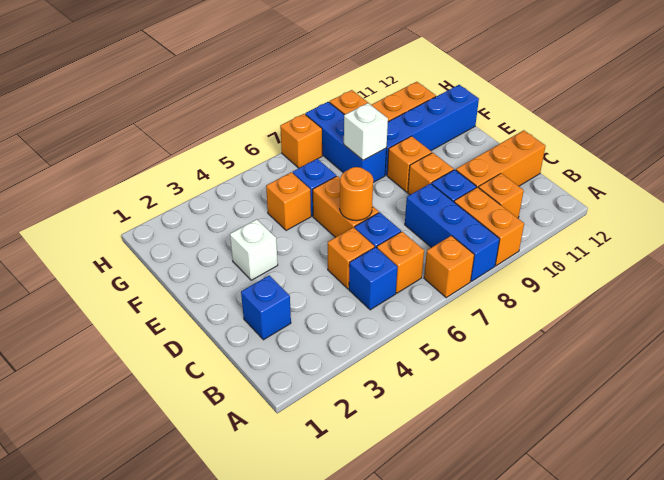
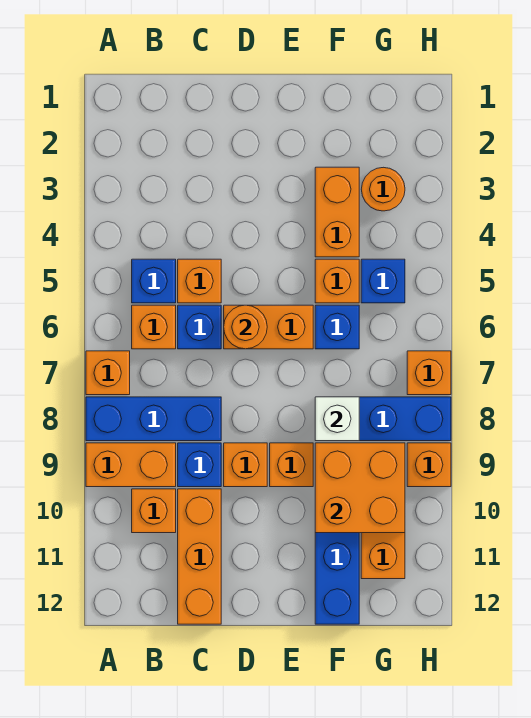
blue brick C2 level 1 -> blue brick G5 level 1
white brick E3 level 1 -> none
none -> orange brick F3:F4 level 1
none -> orange brick F9:G10 level 2
none -> orange round brick G3 level 1

